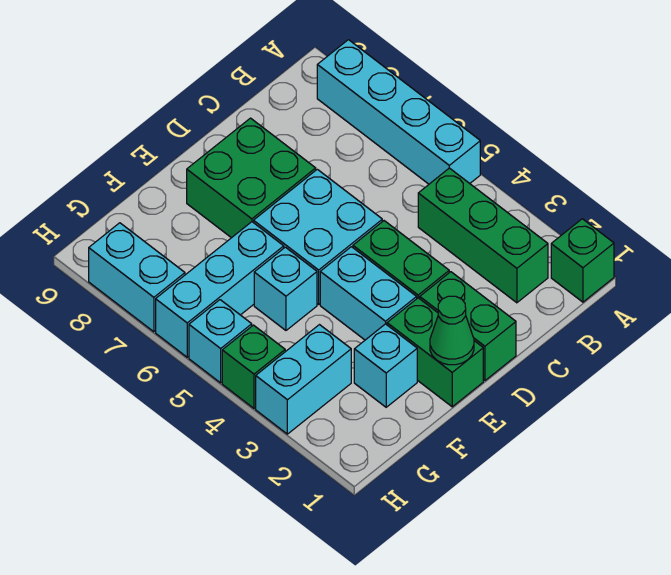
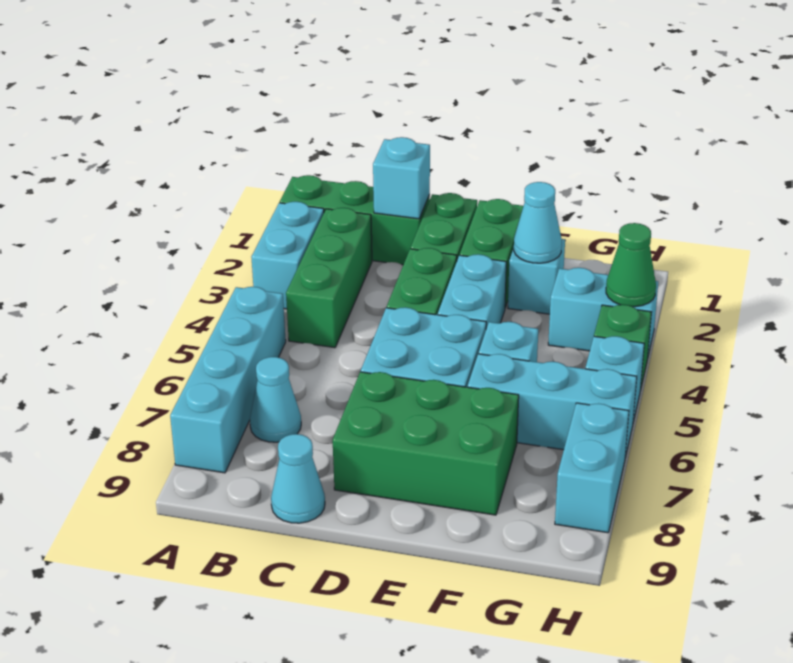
green brick A1 level 1 -> green brick A1:C1 level 1
none -> cyan brick A2:A3 level 1
none -> cyan cone B7 level 1
none -> cyan brick C1 level 2
none -> cyan cone C9 level 1
green brick D7:E8 level 1 -> green brick D7:F8 level 1
green cone E1 level 2 -> green cone H3 level 2
none -> cyan cone F2 level 2

